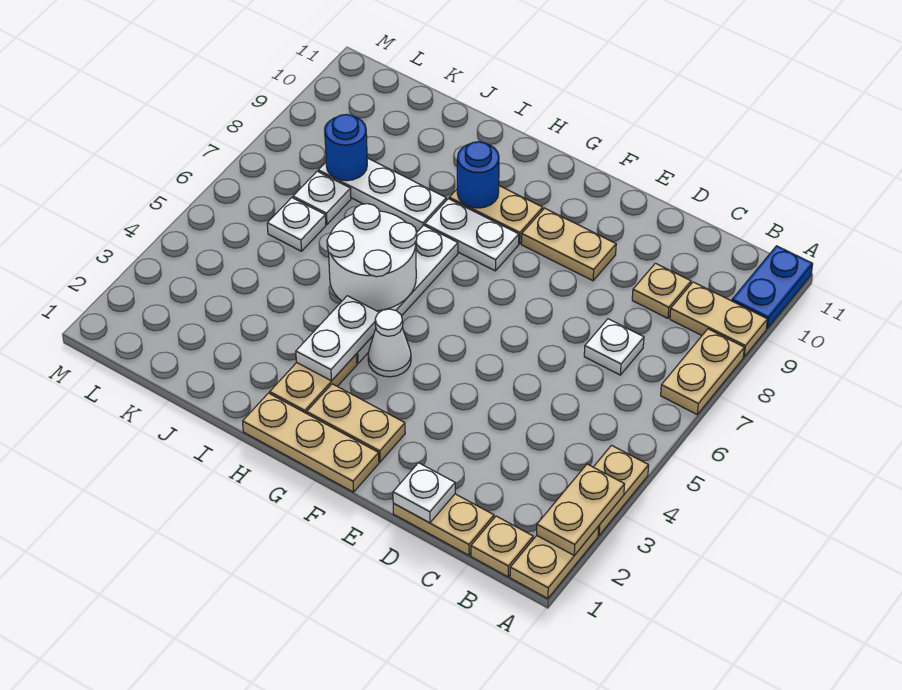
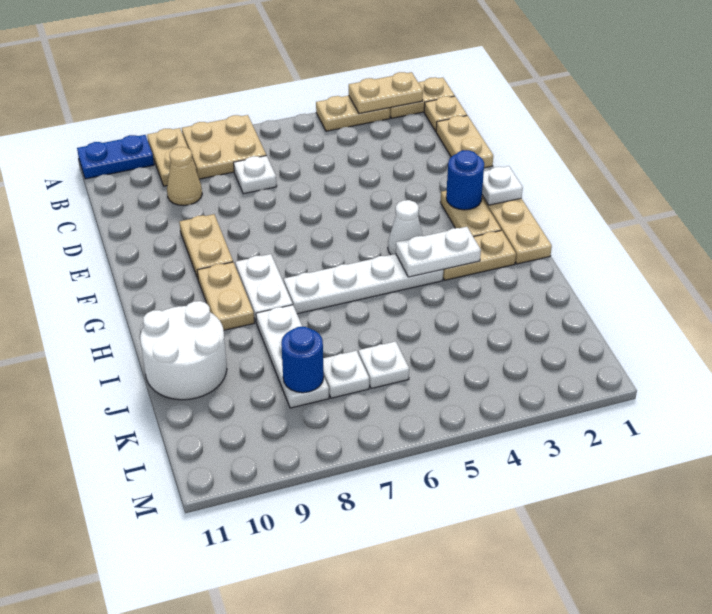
tan plate A7:A8 level 1 -> tan plate A7:B8 level 1
tan plate C9 level 1 -> tan cone C9 level 1
white plate D1 level 2 -> white plate F1 level 2
white round brick H5:I6 level 2 -> white round brick I10:J11 level 1
blue round brick H9 level 2 -> blue round brick F2 level 2

